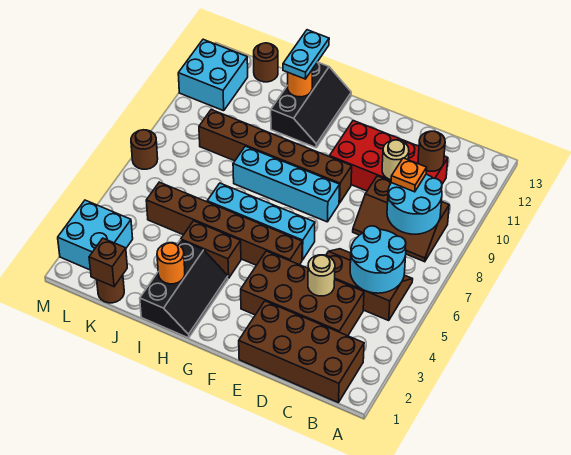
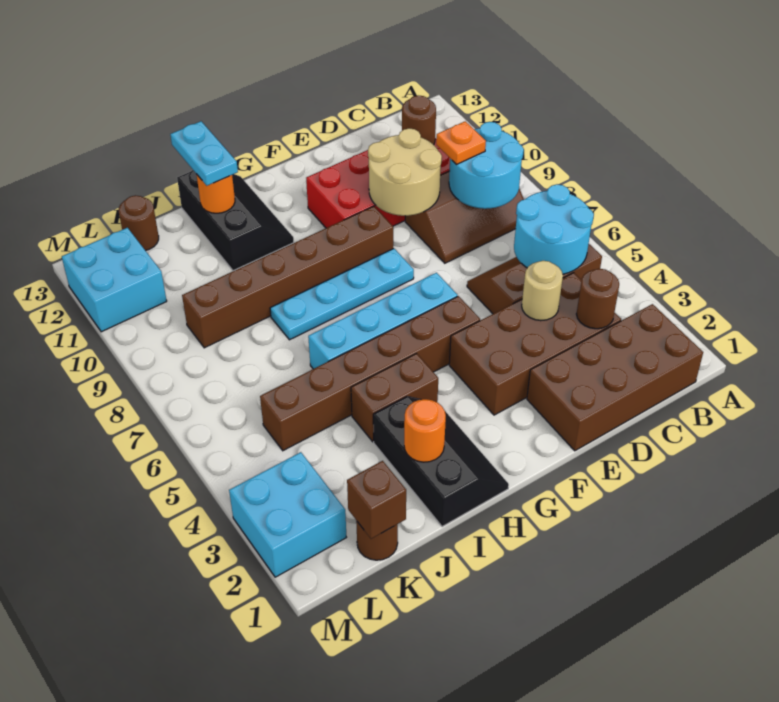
tan round brick D10 level 2 -> tan round brick D9:E10 level 2
cyan brick F8:I8 level 1 -> cyan plate F8:I8 level 1
brown round brick M7 level 1 -> brown round brick C3 level 2

